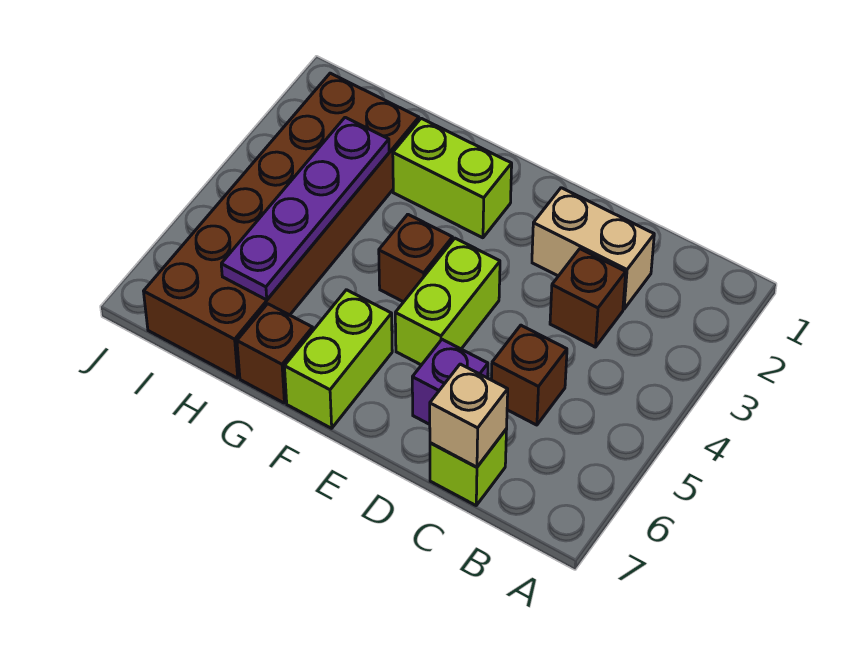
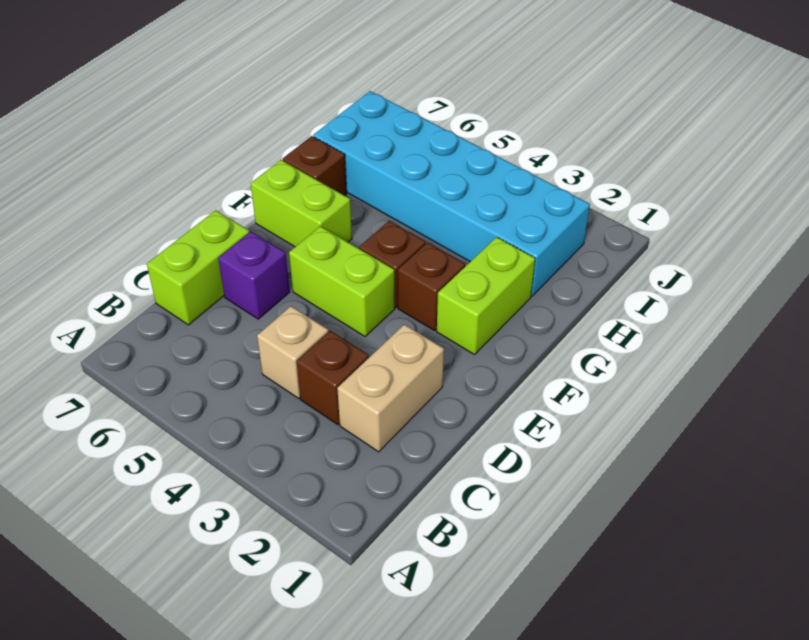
brown brick C5 level 1 -> brown brick F3 level 1
lime brick C7 level 1 -> lime brick C7:D7 level 1
tan brick C7 level 2 -> tan brick C4 level 1
brown brick H2:I7 level 1 -> cyan brick H2:I7 level 1
purple plate H3:H6 level 2 -> none

